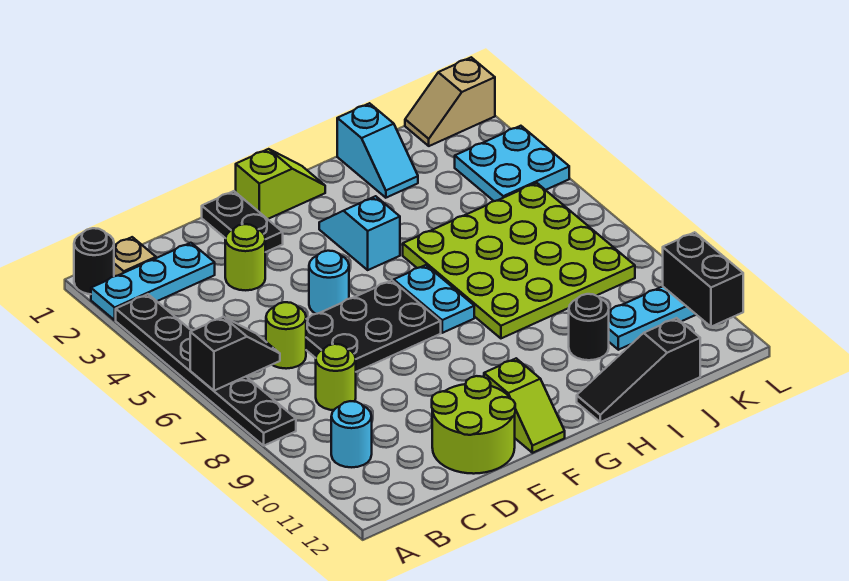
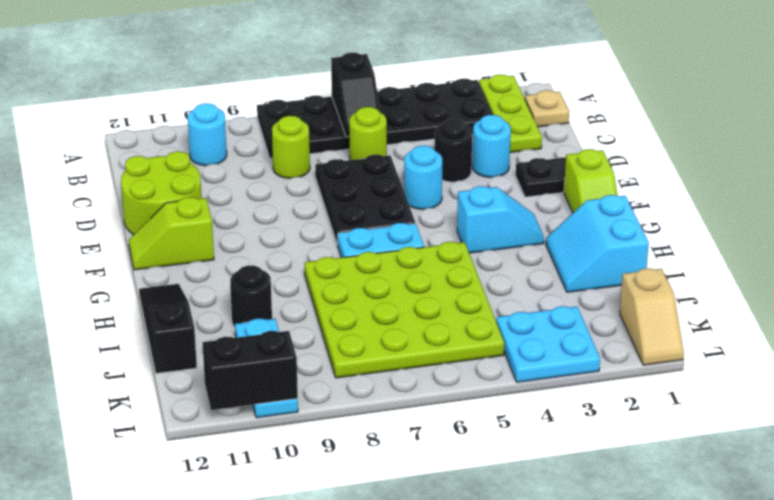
black round brick A1 level 1 -> black round brick D4 level 1
cyan plate A2:C2 level 1 -> lime plate A2:C2 level 1
black plate A3:A8 level 1 -> black plate A3:B8 level 1
lime round brick D3 level 1 -> cyan round brick D3 level 1
cyan slope I1:I2 level 1 top 1 -> cyan slope H1:I2 level 1 top 1
tan slope K1:L1 level 1 top L -> tan slope K1:L1 level 1 top K

